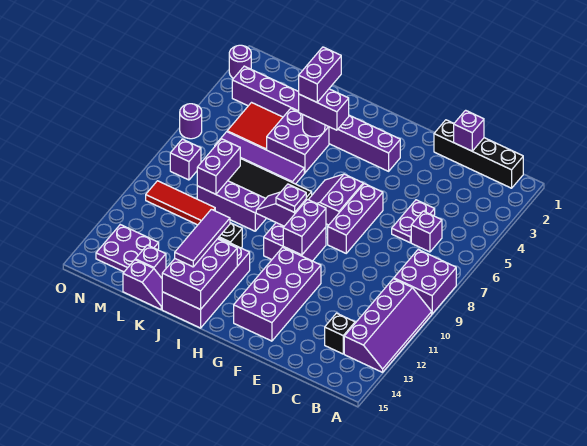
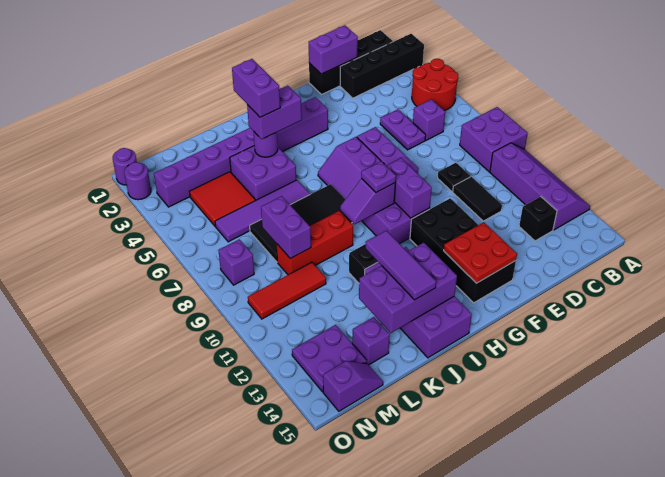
none -> black brick A2:D2 level 1
none -> red round brick A4:B5 level 1
purple brick D1 level 2 -> purple brick D1:E1 level 2
none -> black plate D9 level 1
none -> black tile D10:D11 level 1
purple brick F11:G14 level 1 -> black brick F11:G14 level 1
none -> red plate F13:G14 level 2
purple brick I13:J15 level 2 -> purple brick I13:K14 level 2
purple brick J9:L9 level 1 -> red brick J9:L9 level 1
purple slope K15:L15 level 1 top L -> purple slope M15:N15 level 1 top N
purple round brick O6 level 1 -> purple round brick O1 level 1

